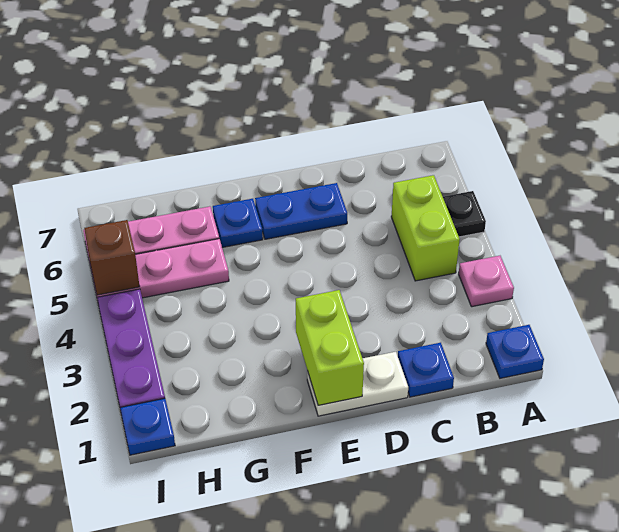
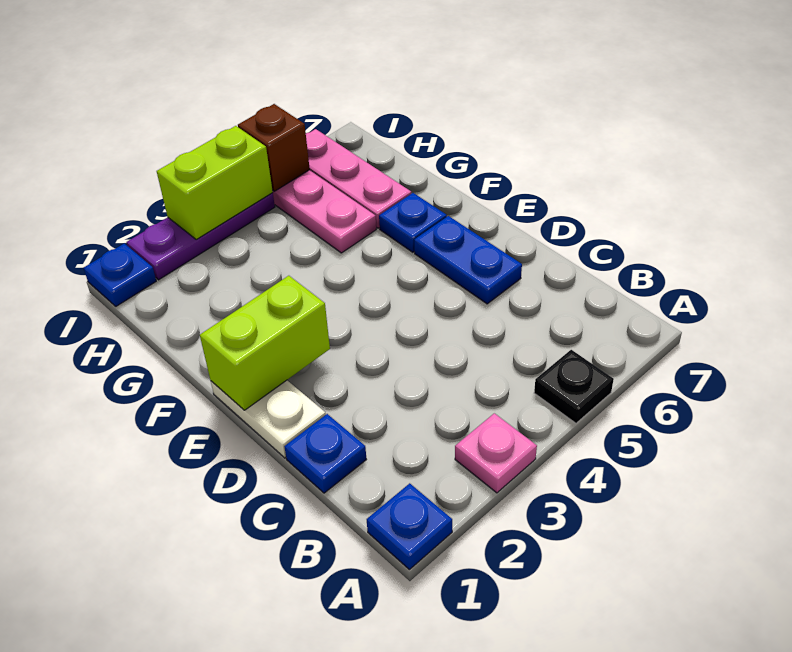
lime brick B4:B5 level 1 -> lime brick I3:I4 level 2

